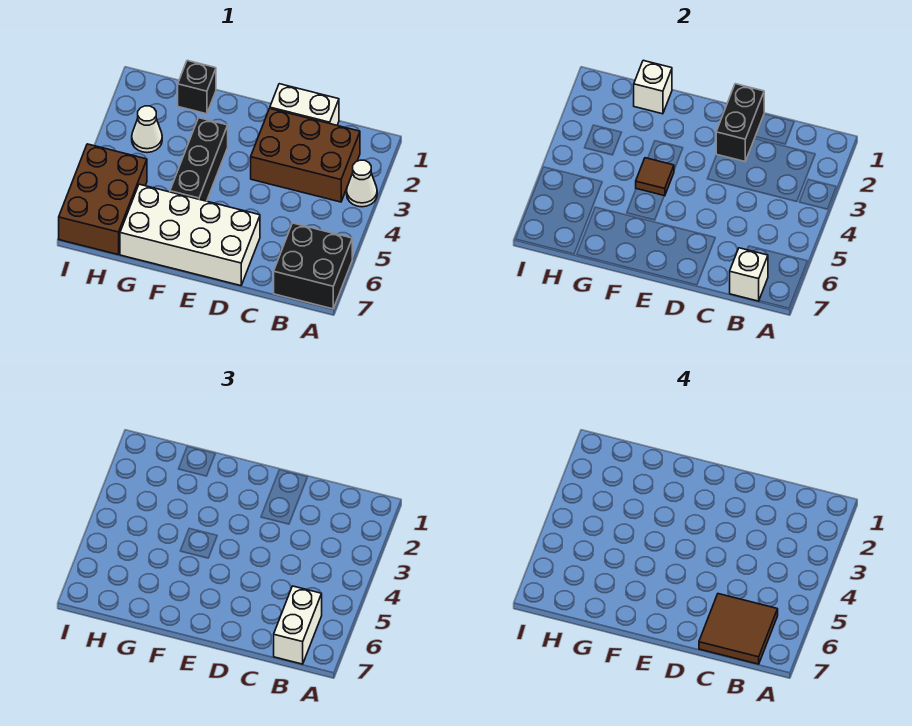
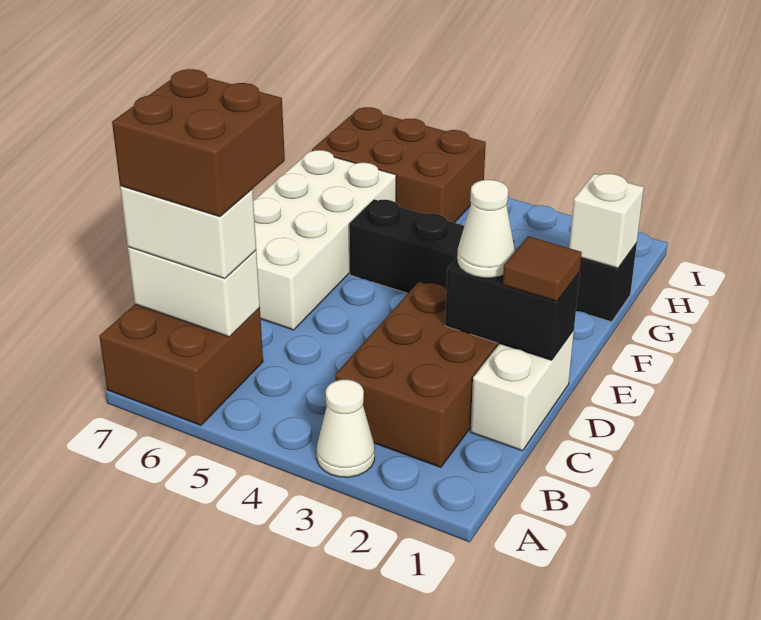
black brick A6:B7 level 1 -> brown brick A6:B7 level 1
brown tile B6:C7 level 4 -> brown brick B6:C7 level 4
white brick B7 level 2 -> white brick B6:B7 level 2
brown tile F4 level 2 -> brown tile D1 level 3
white cone H3 level 1 -> white cone D2 level 3

